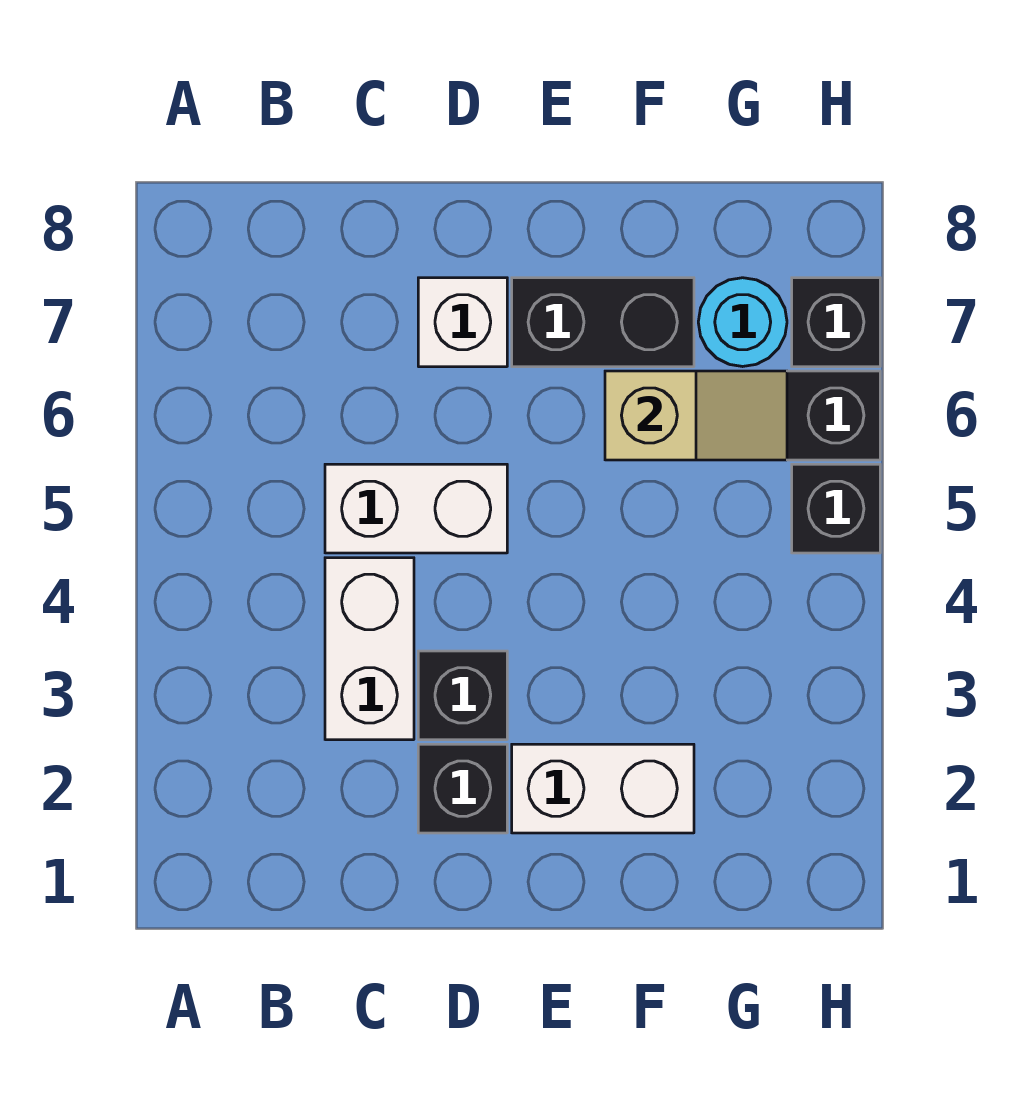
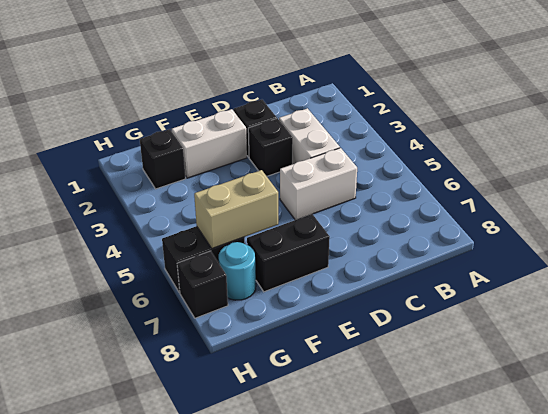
white brick D7 level 1 -> none
tan slope F6:G6 level 2 top F -> tan brick F6:G6 level 2
black brick H5 level 1 -> black brick G2 level 1

